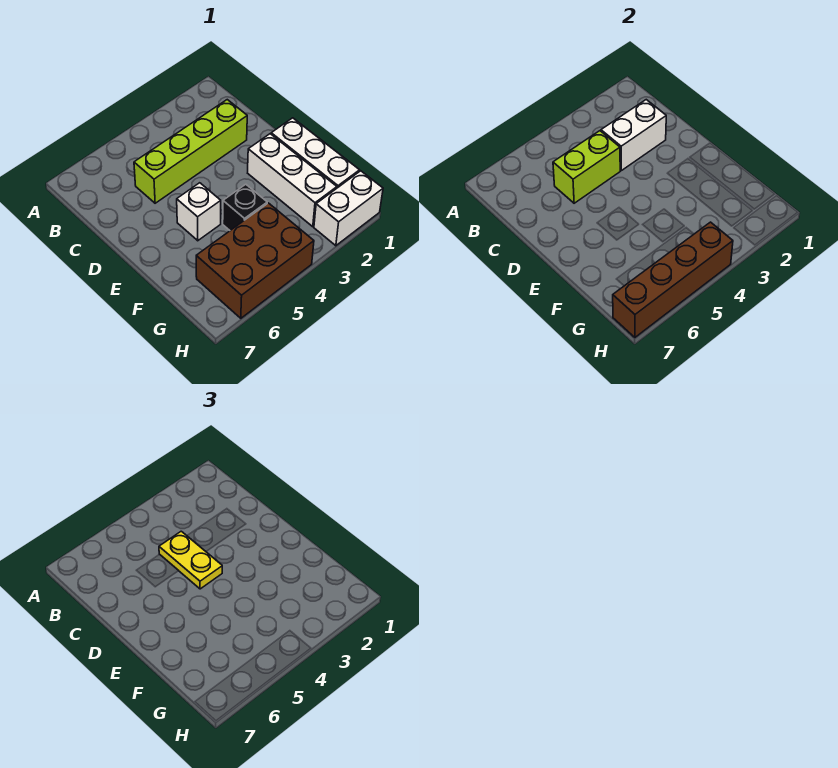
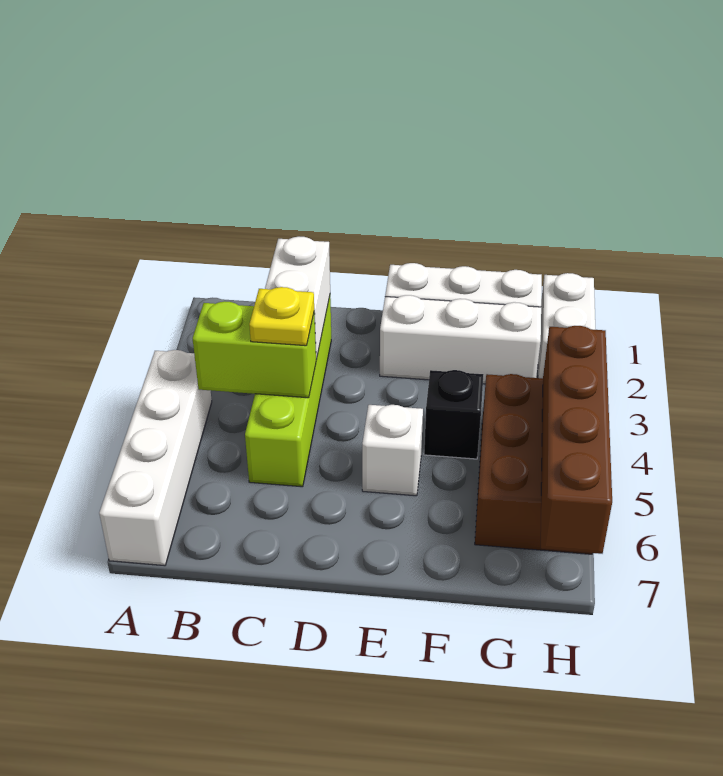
none -> white brick A4:A7 level 1
lime brick C4:C5 level 2 -> lime brick B4:C4 level 2
yellow plate C4:D4 level 3 -> yellow plate C4 level 3

